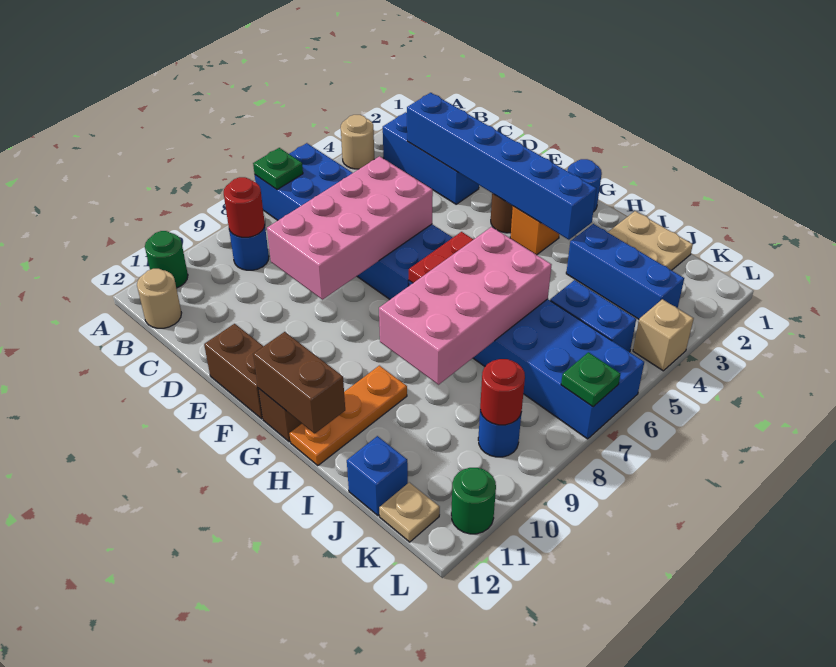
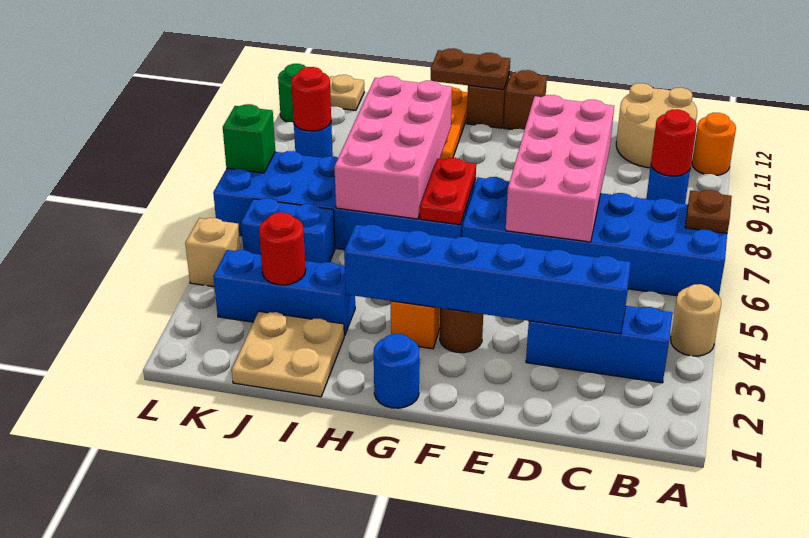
green plate A7 level 2 -> brown plate A7 level 2
green round brick A11 level 1 -> orange round brick A11 level 1
tan round brick B12 level 1 -> tan round brick B11:C12 level 1
brown brick E12:F12 level 1 -> brown brick F12 level 1
brown brick G12:H12 level 2 -> brown plate G12:H12 level 2
none -> red round brick J3 level 2
blue brick J12 level 1 -> none
green plate L7 level 2 -> green brick L7 level 2

